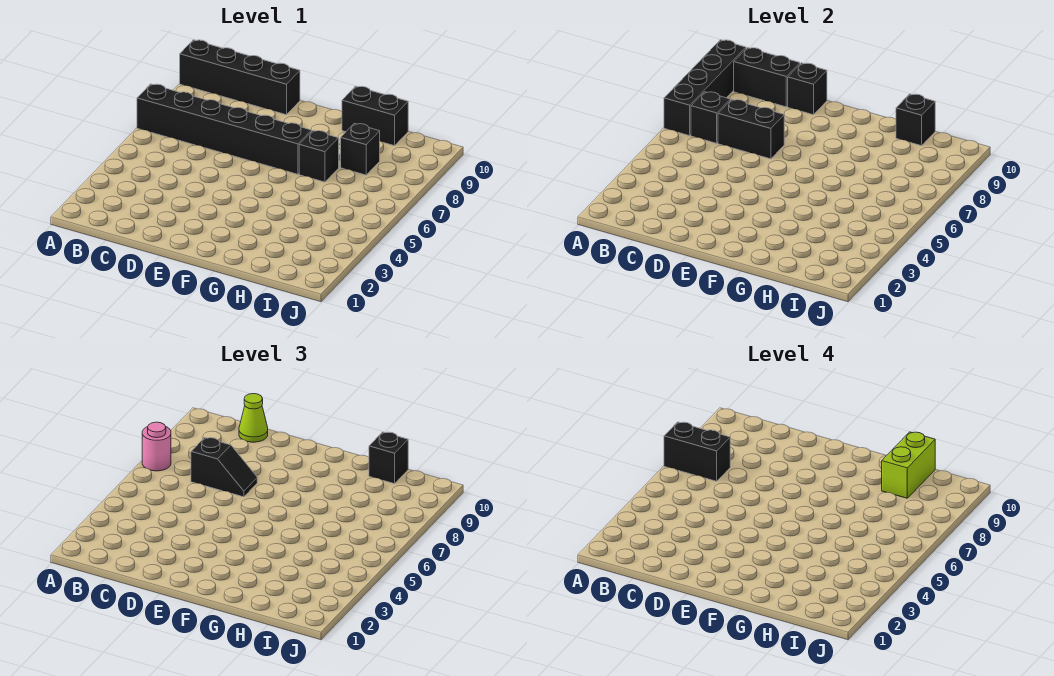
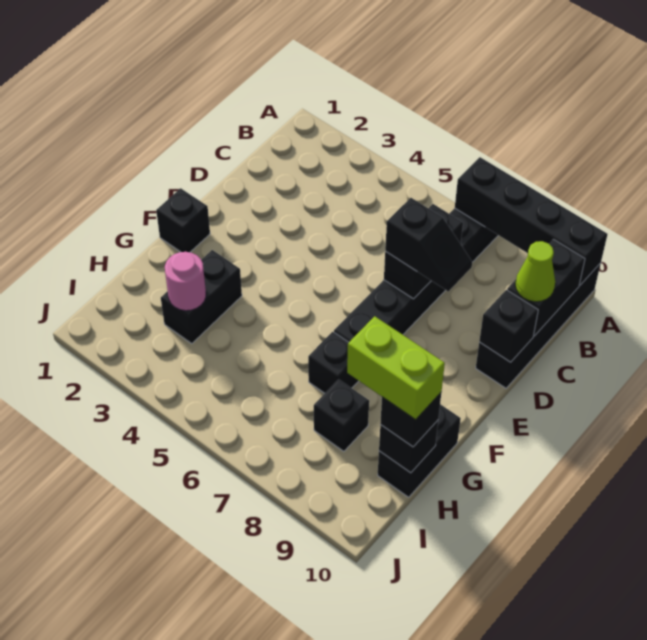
pink round brick A7 level 3 -> pink round brick H3 level 2
black brick A7:B7 level 4 -> black brick G3:H3 level 1
black brick B7 level 2 -> black brick F1 level 1
black slope C7:D7 level 3 top C -> black slope D7:D8 level 3 top 7

